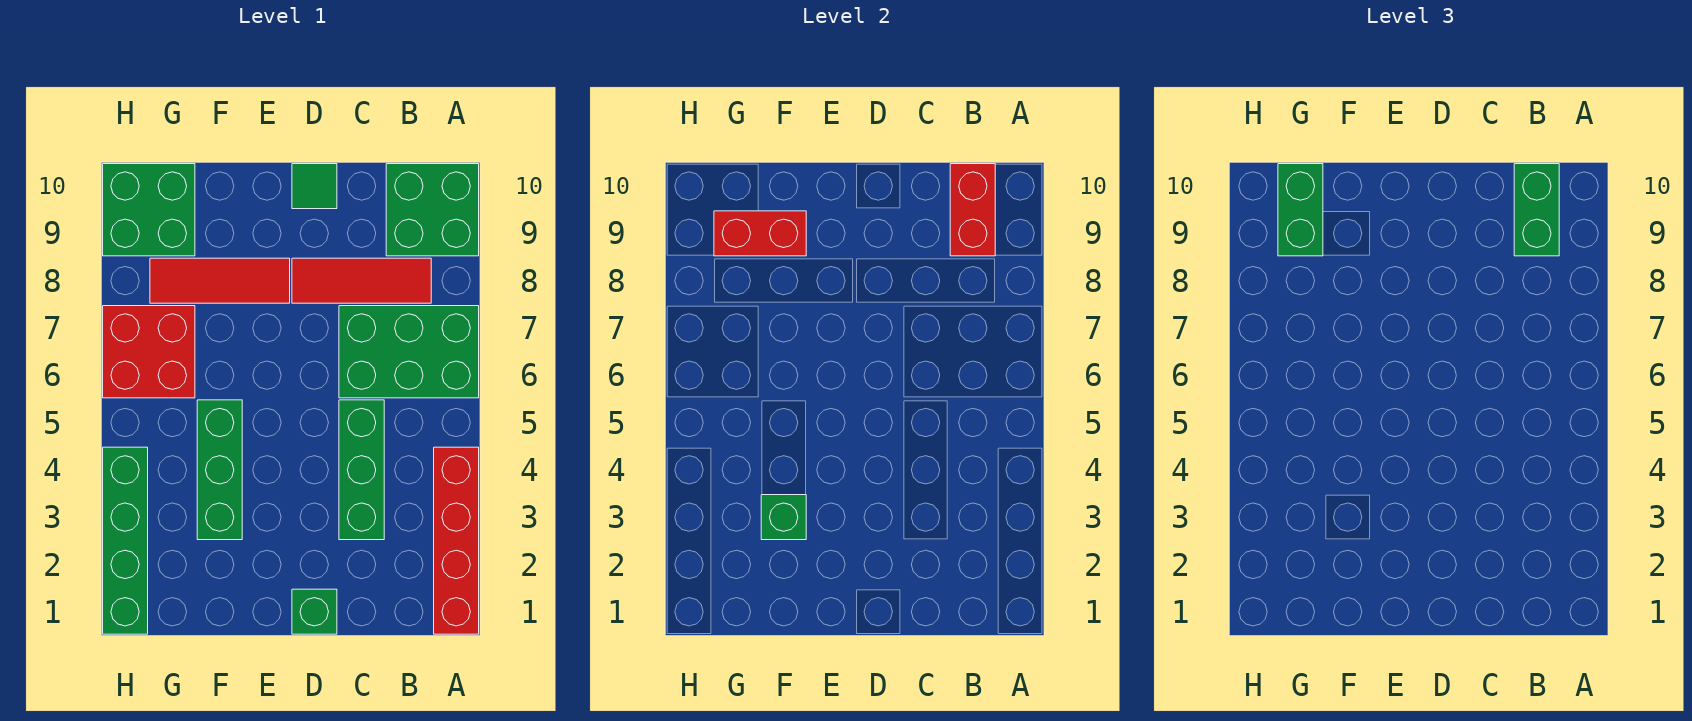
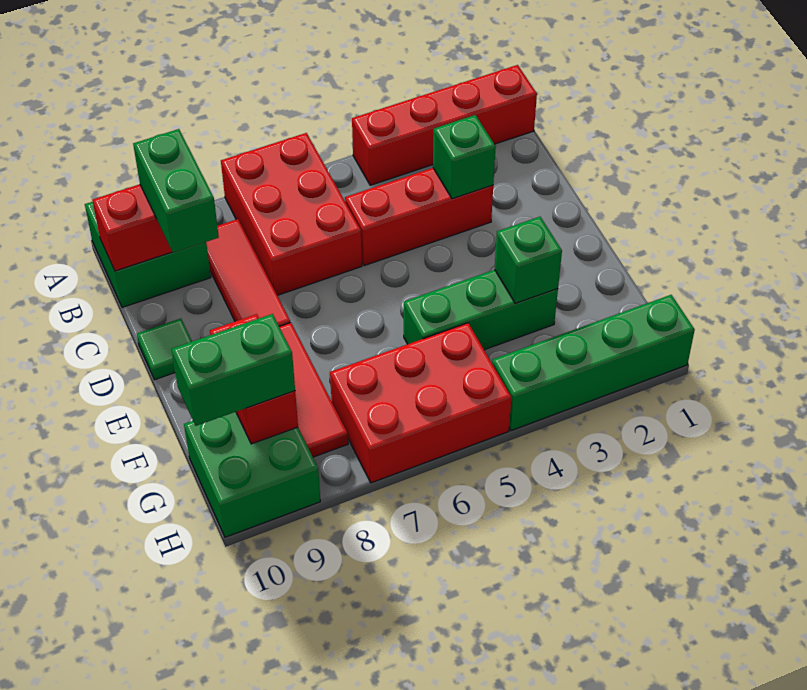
green brick A6:C7 level 1 -> red brick A6:C7 level 1
green brick B9:B10 level 3 -> green brick B9:C9 level 3
green brick C3:C5 level 1 -> red brick C3:C5 level 1
green brick D1 level 1 -> green brick C3 level 2
red brick G6:H7 level 1 -> red brick G5:H7 level 1

